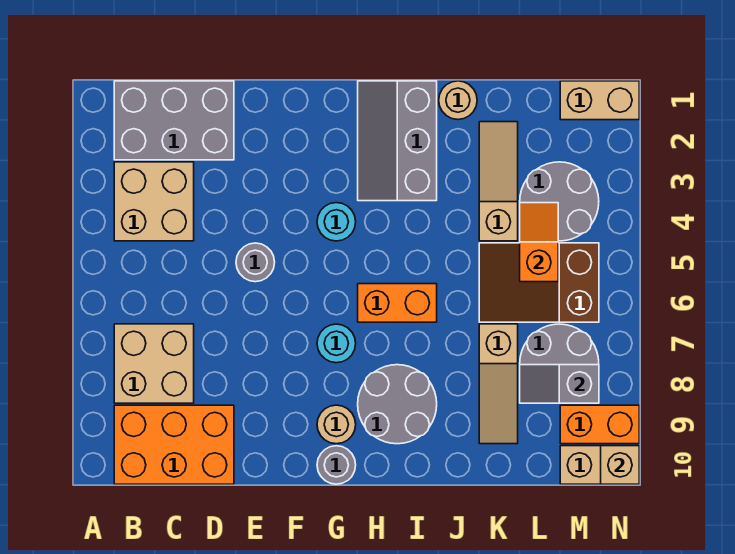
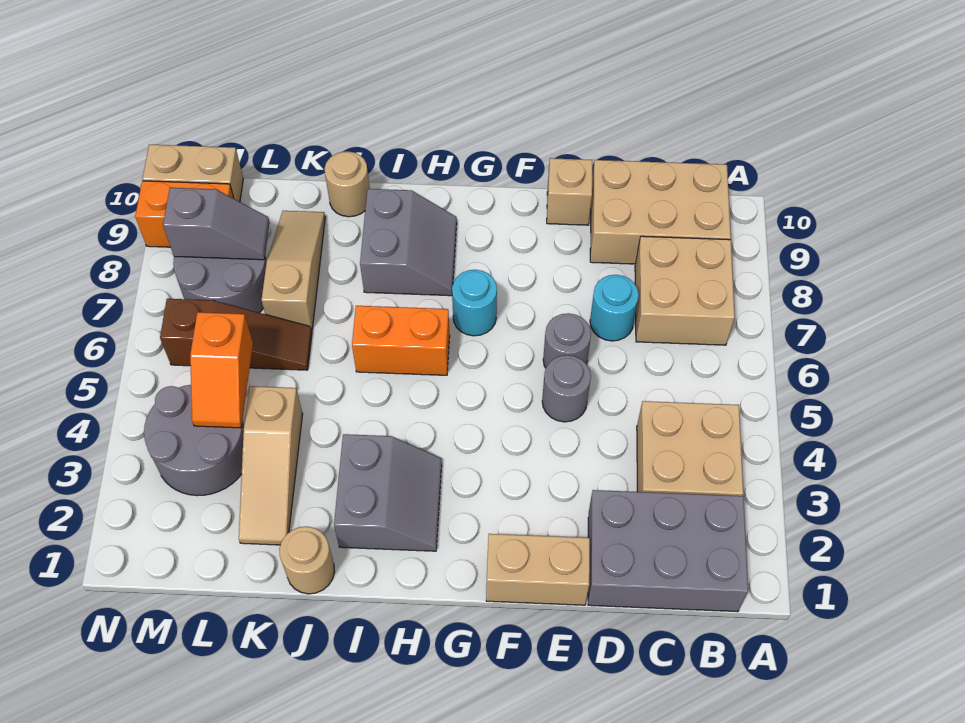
orange brick B9:D10 level 1 -> tan brick B9:D10 level 1
cyan round brick G4 level 1 -> cyan round brick D7 level 1
tan round brick G9 level 1 -> tan round brick J10 level 1
grey round brick G10 level 1 -> grey round brick E6 level 1
grey slope H1:I3 level 1 top I -> grey slope H2:I3 level 1 top I
grey round brick H8:I9 level 1 -> grey slope H8:I9 level 1 top I
brown slope K5:M6 level 1 top M -> brown slope K6:M6 level 1 top M
tan brick M1:N1 level 1 -> tan brick E1:F1 level 1
tan brick N10 level 2 -> tan brick E10 level 1

